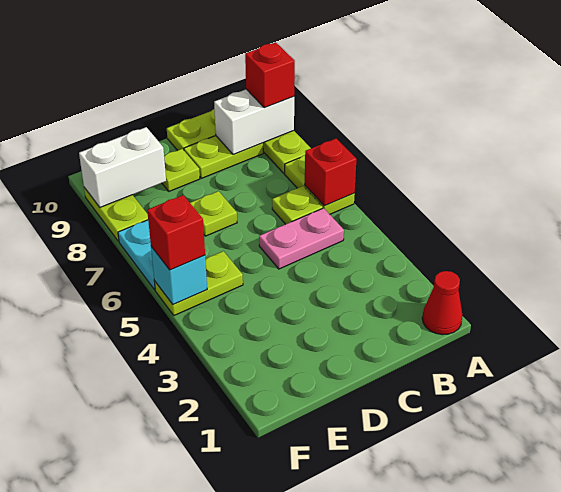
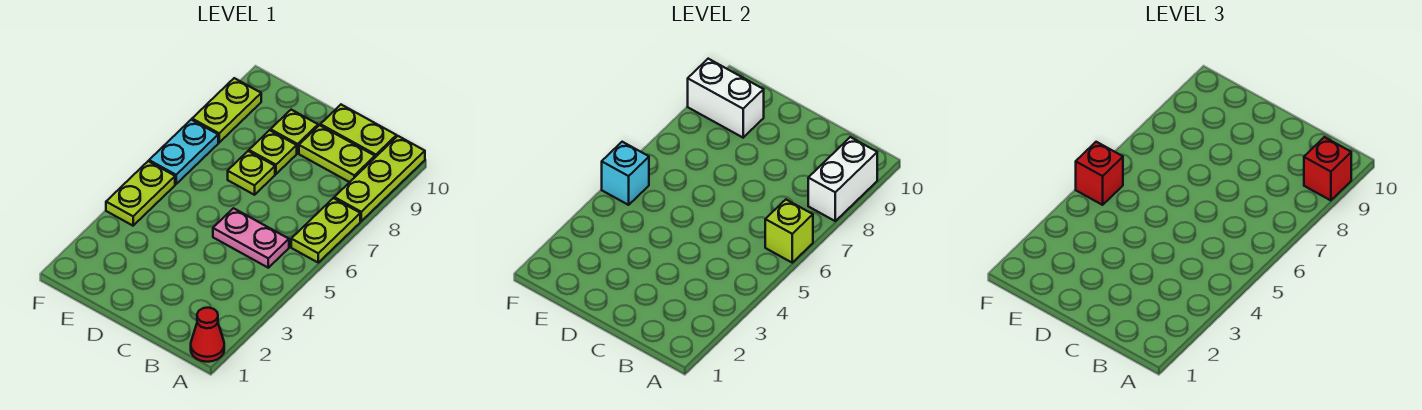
red brick A6 level 2 -> lime brick A6 level 2
white brick A9:B9 level 2 -> white brick A8:A9 level 2
lime plate B6 level 1 -> lime plate D8 level 1
lime plate E5:F5 level 1 -> lime plate F4:F5 level 1

